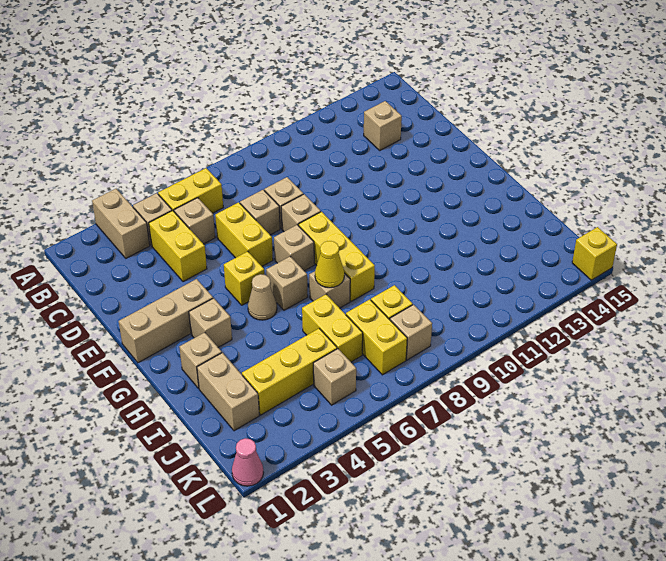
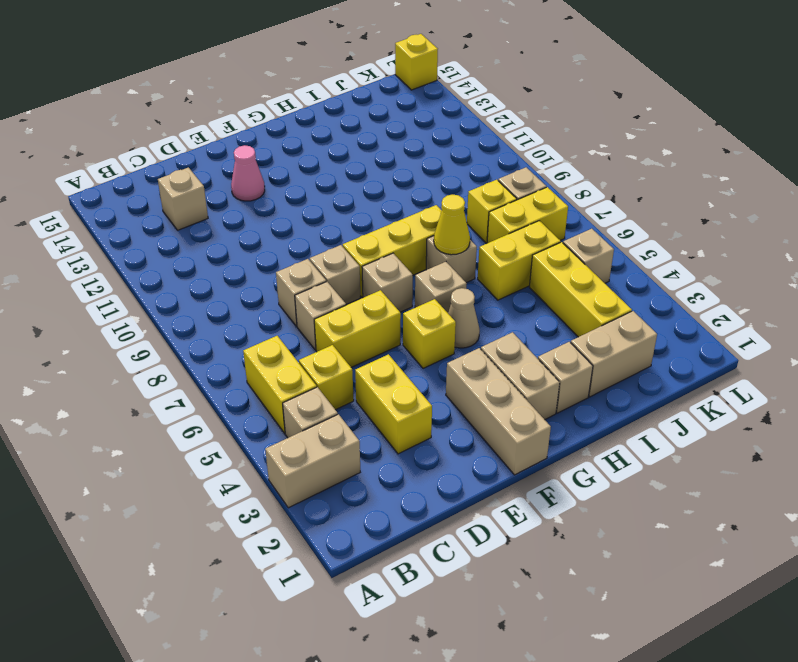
yellow brick C4:D4 level 1 -> yellow brick D3:D4 level 1
tan brick C5 level 1 -> yellow brick C5 level 1
tan brick G3 level 1 -> tan brick G2:G3 level 1
pink cone L1 level 1 -> pink cone E13 level 1

